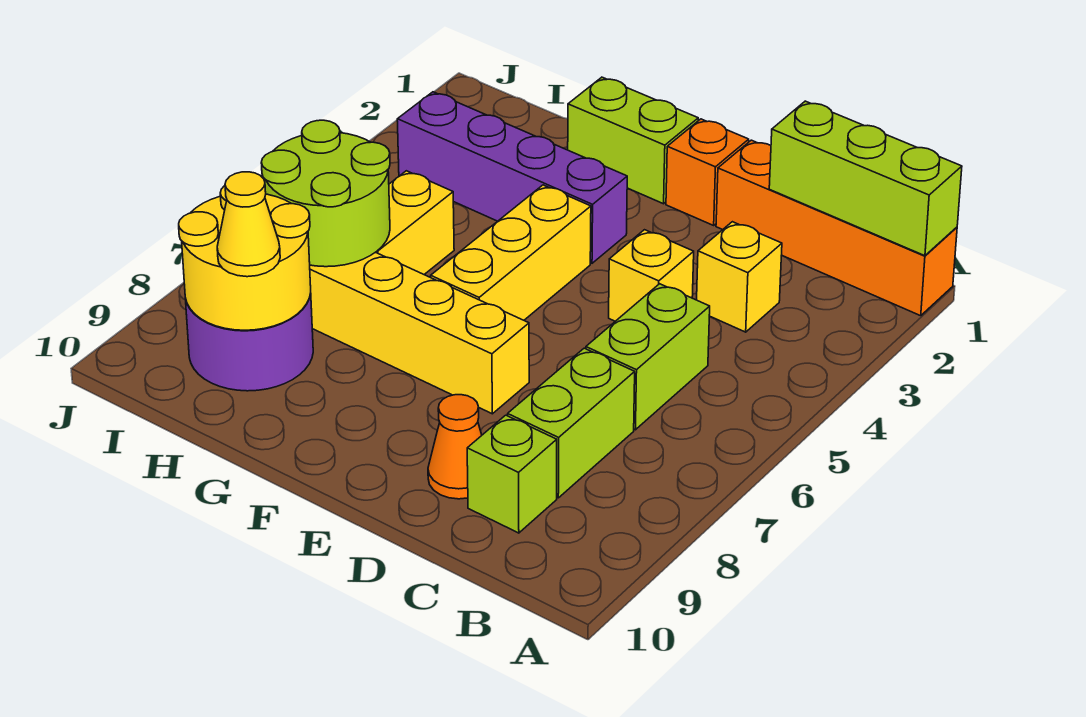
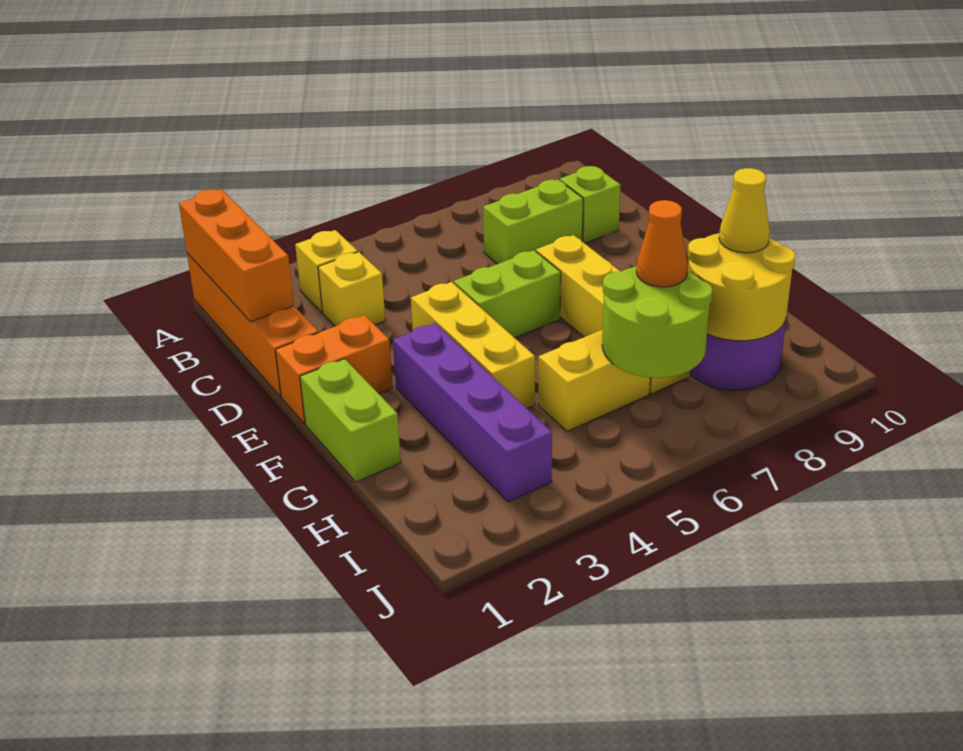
lime brick A1:C1 level 2 -> orange brick A1:C1 level 2
lime brick C5:C6 level 1 -> lime brick E5:E6 level 1
yellow brick D4 level 1 -> yellow brick B3 level 1
orange cone D9 level 1 -> orange cone H7 level 3
orange brick E1 level 1 -> orange brick E1:E2 level 1
yellow brick F4:F6 level 1 -> yellow brick E4:G4 level 1

